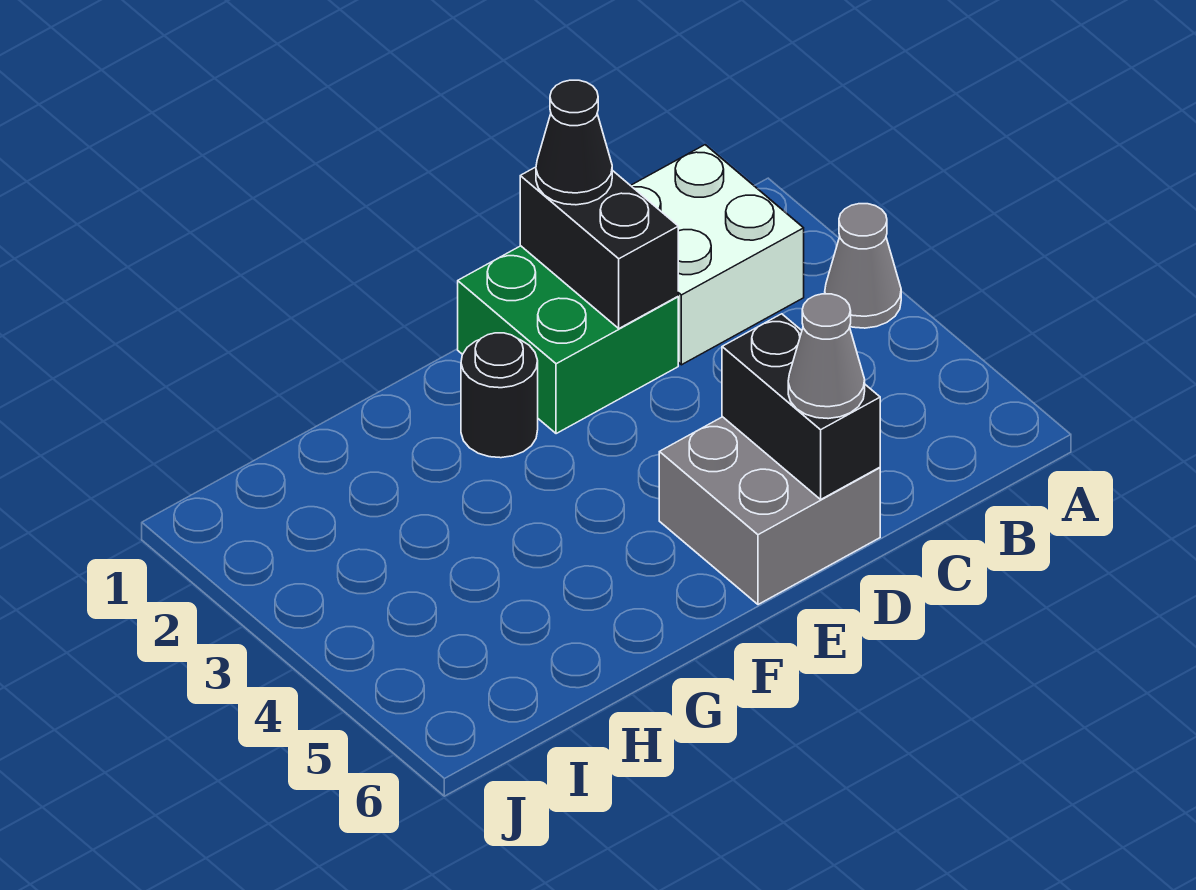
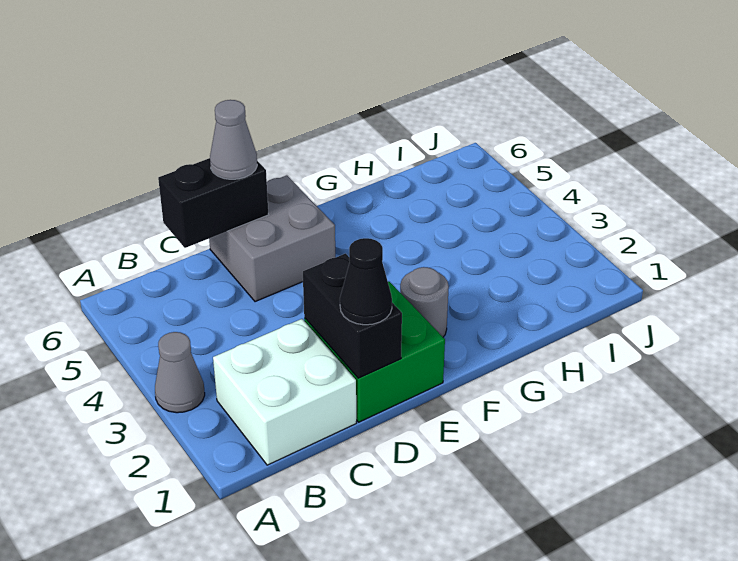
black brick D5:D6 level 2 -> black brick C6:D6 level 2
black round brick F2 level 1 -> grey round brick F2 level 1

